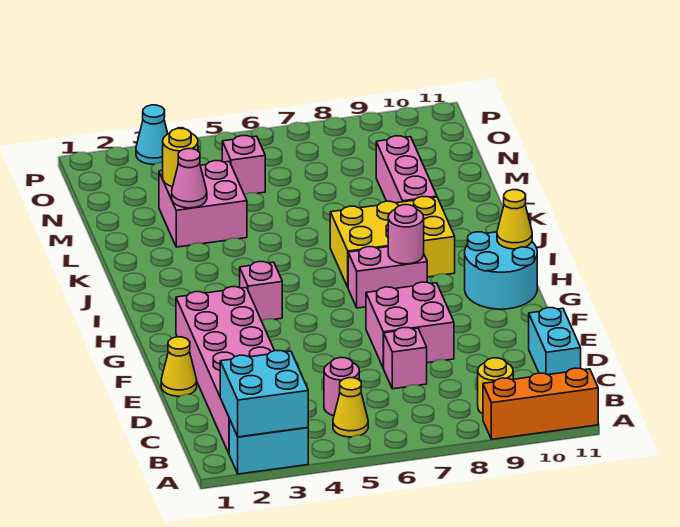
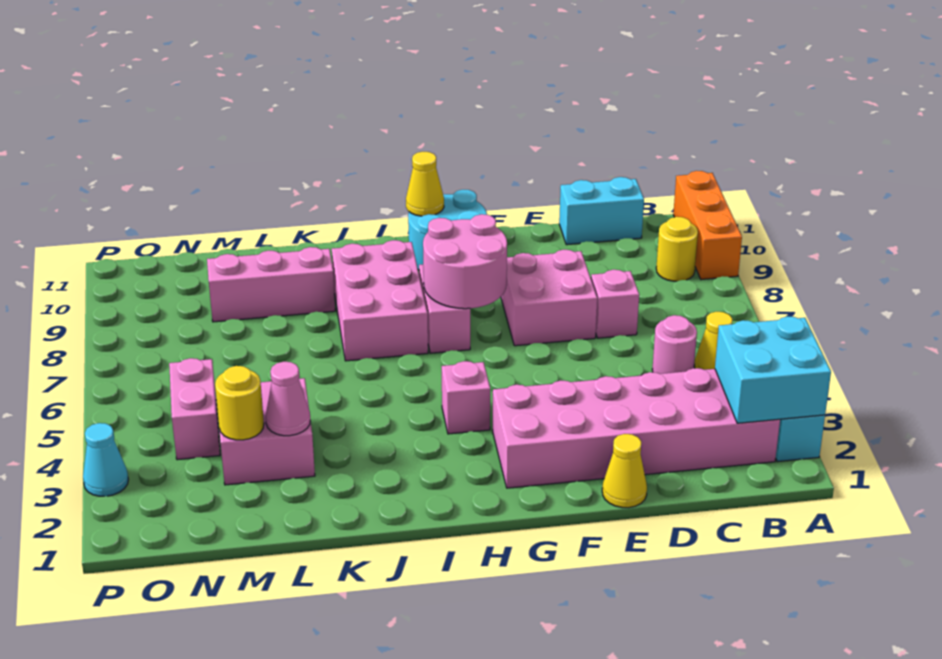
pink round brick H8 level 2 -> pink round brick G7:H8 level 2
yellow brick I7:J9 level 1 -> pink brick I7:J9 level 1
pink brick N5 level 1 -> pink brick N4:N5 level 1

